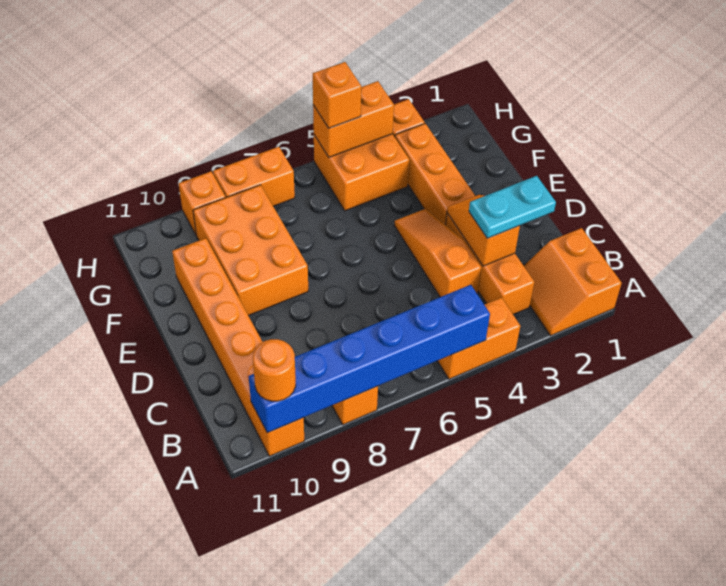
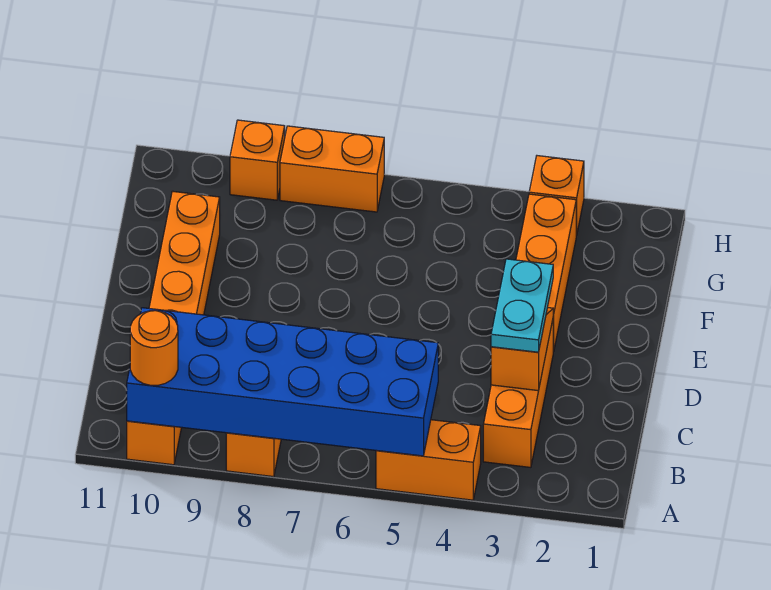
orange slope A1:B2 level 1 top 1 -> none
blue brick A5:A10 level 2 -> blue brick A5:B10 level 2
cyan plate C2:C3 level 3 -> cyan plate C3:D3 level 3
orange slope C4:E4 level 1 top C -> none
orange brick E8:G9 level 1 -> none
orange brick G4:H5 level 1 -> none
orange brick H4:H5 level 2 -> none
orange brick H5 level 3 -> none

